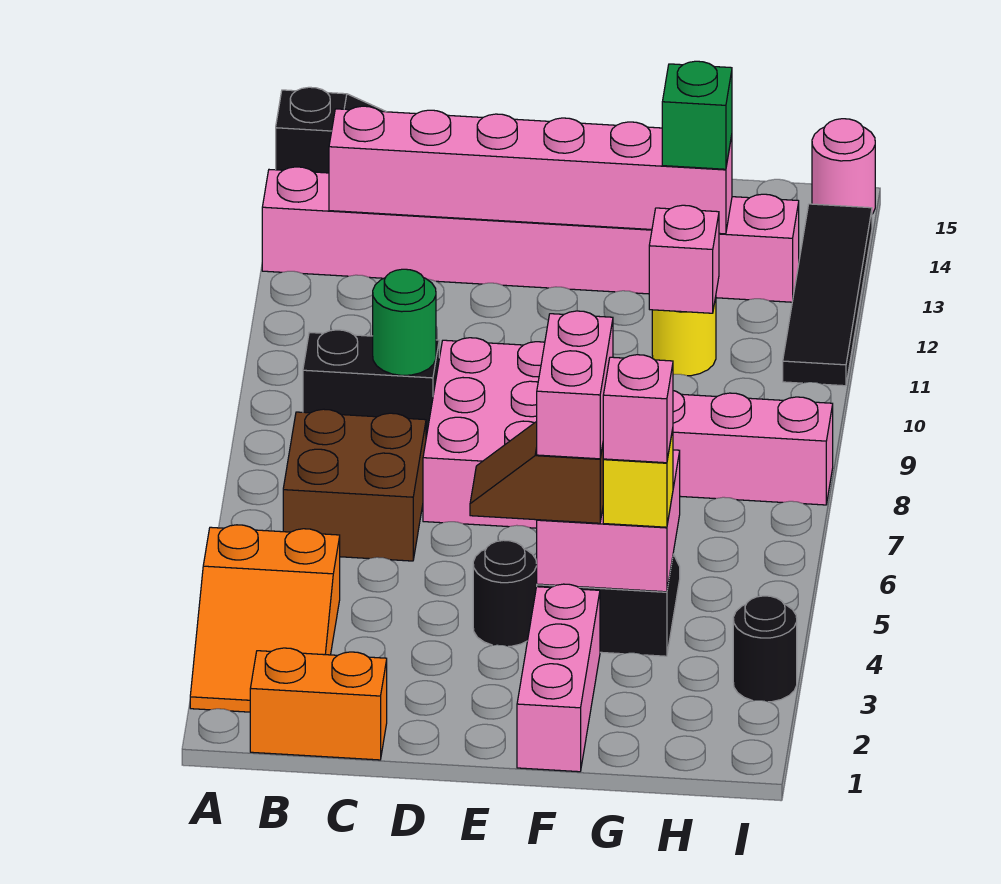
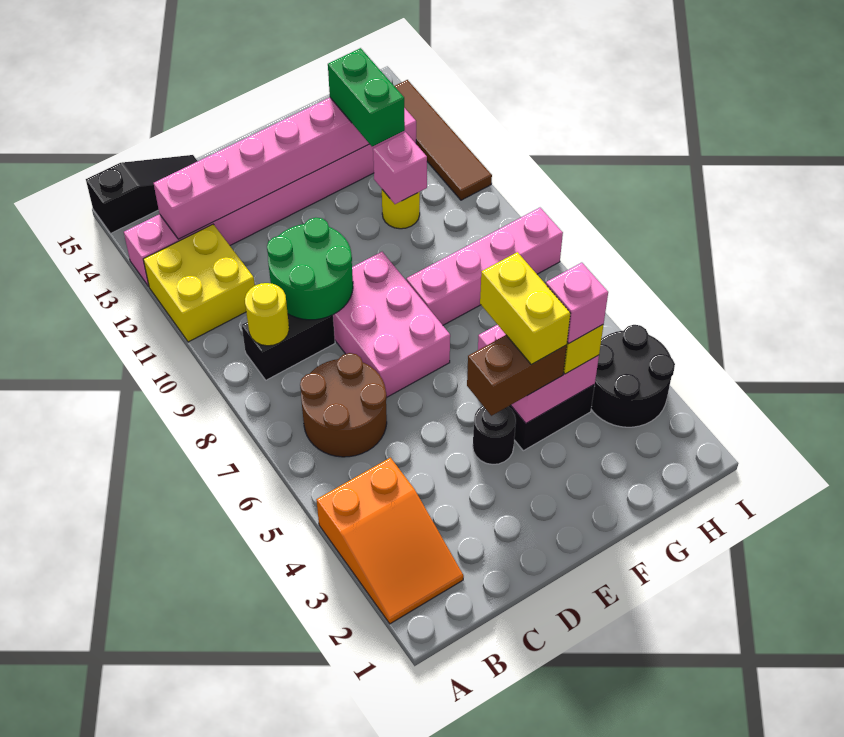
none -> yellow brick A11:B12 level 1
orange brick B1:C1 level 1 -> none
brown brick B6:C7 level 1 -> brown round brick B6:C7 level 1
none -> yellow round brick B9 level 2
green round brick C9 level 2 -> green round brick C9:D10 level 2
brown slope E4:F4 level 3 top F -> brown brick E4:F4 level 3
pink brick F1:F3 level 1 -> none
pink brick F4:F5 level 4 -> yellow brick F4:F5 level 4
green brick G13 level 3 -> green brick G12:G13 level 3
black round brick I3 level 1 -> black round brick H3:I4 level 1
black tile I11:I14 level 1 -> brown tile I11:I14 level 1
pink round brick I15 level 1 -> none

